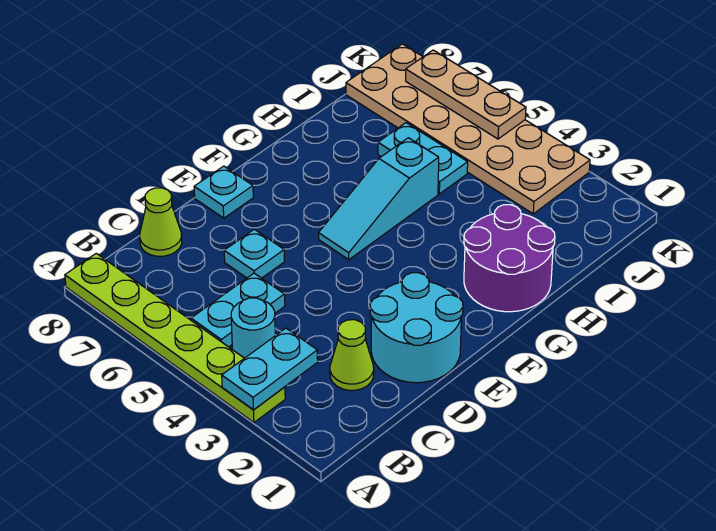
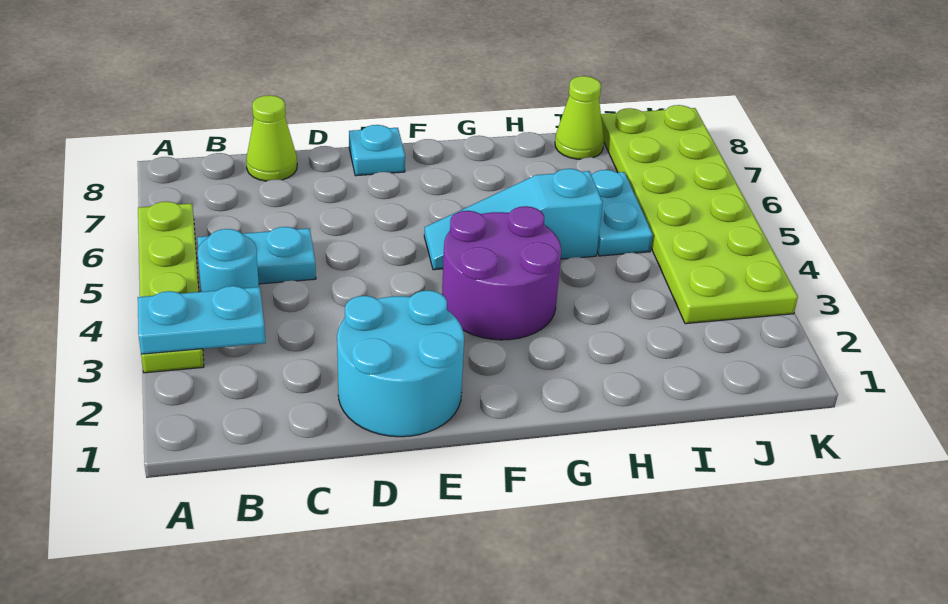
lime plate A3:A8 level 1 -> lime plate A3:A6 level 1
lime cone C2 level 1 -> lime cone I8 level 1
cyan plate D6 level 1 -> none
purple round brick G1:H2 level 1 -> purple round brick F3:G4 level 1
tan plate J3:K8 level 1 -> lime plate J3:K8 level 1
tan plate K5:K7 level 2 -> none

